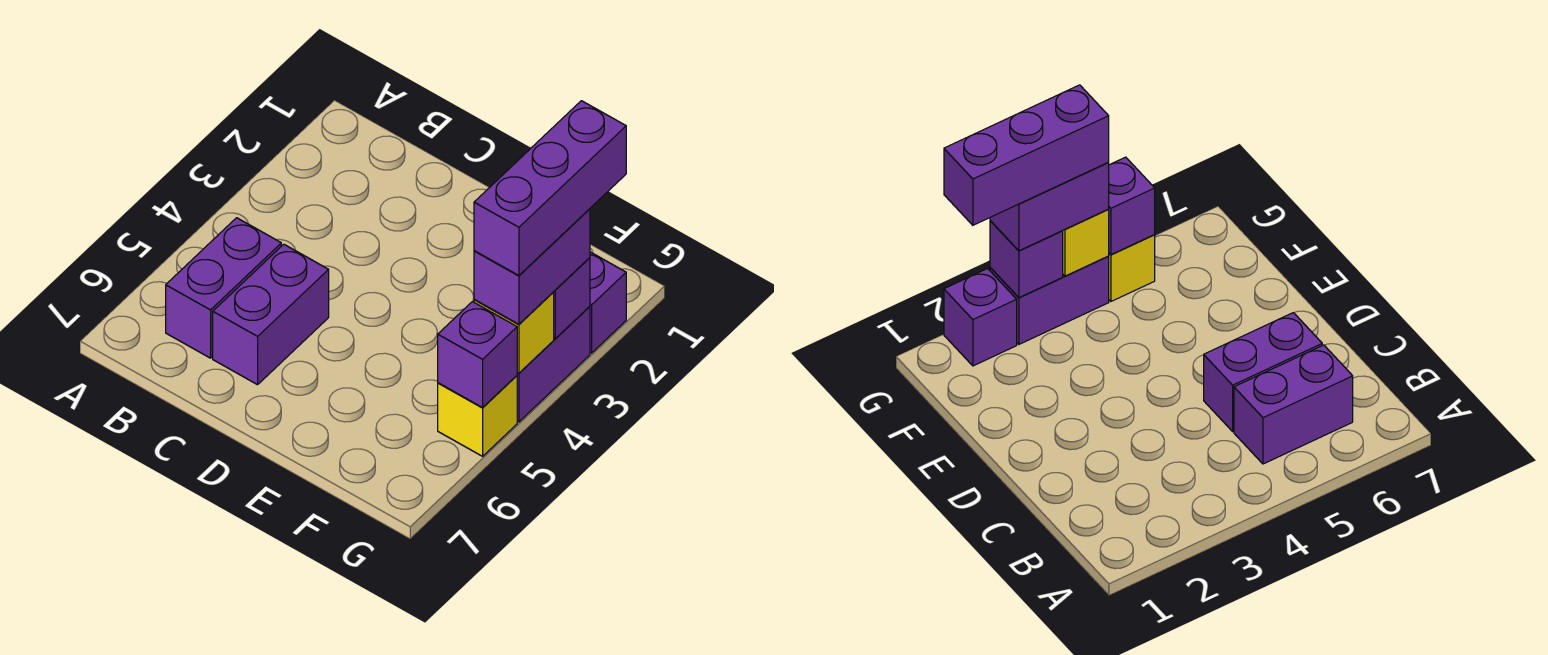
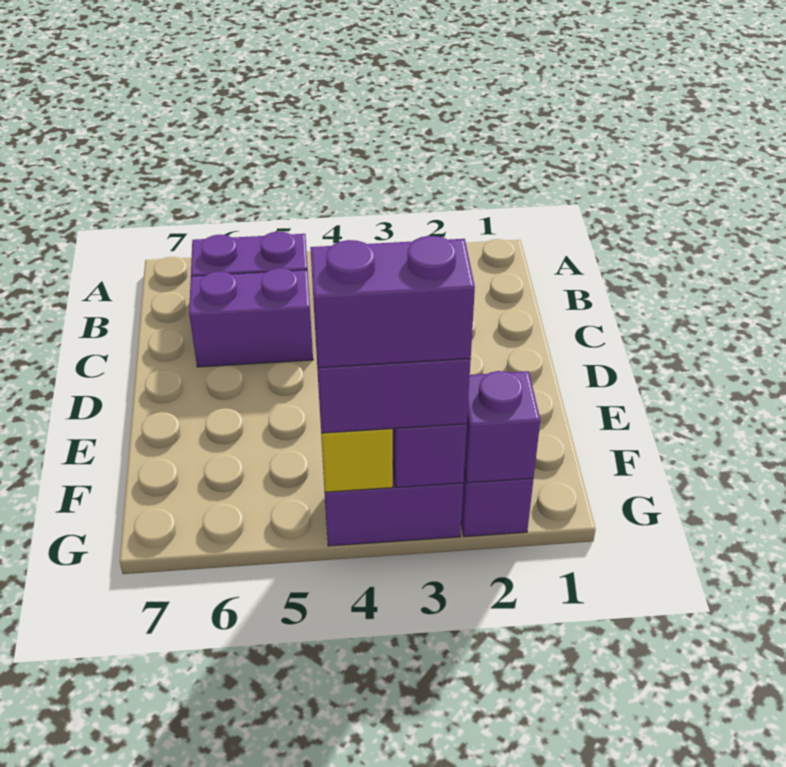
purple brick G2:G4 level 4 -> purple brick G3:G4 level 4
yellow brick G5 level 1 -> none
purple brick G5 level 2 -> purple brick G2 level 2

